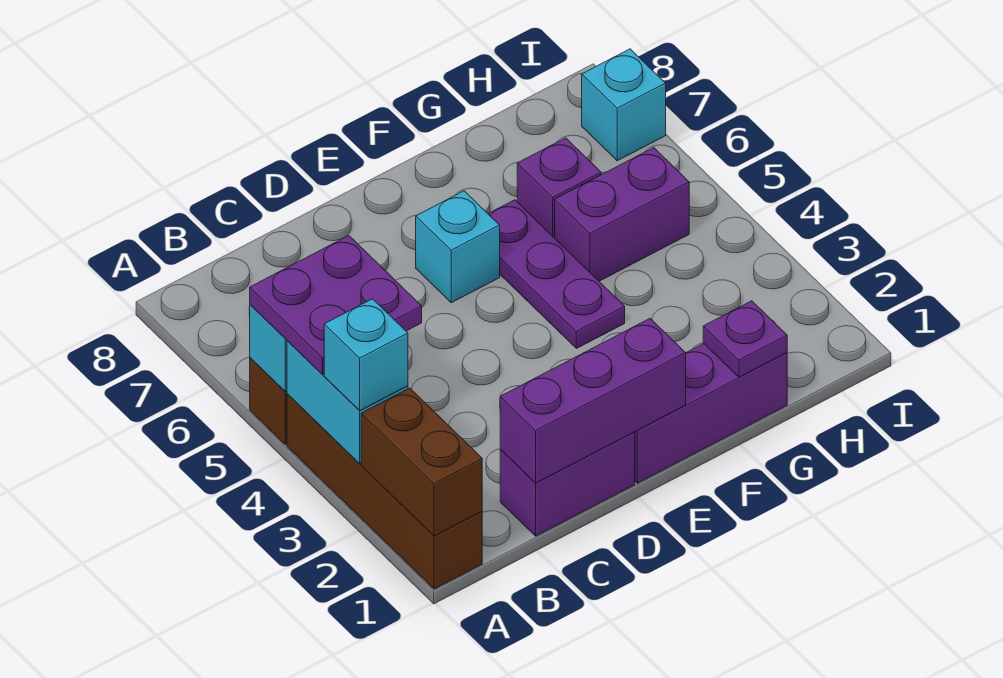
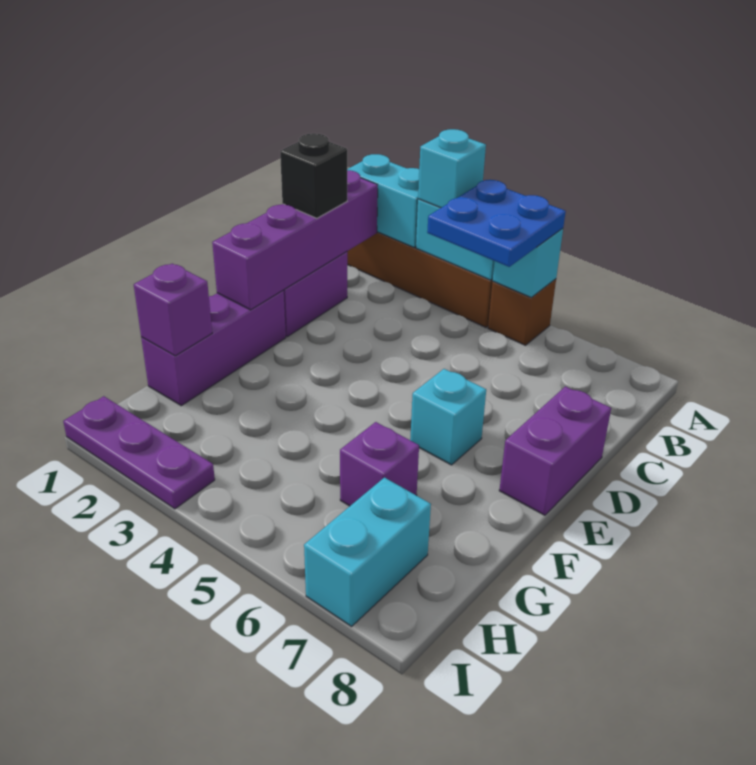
brown brick A1:A2 level 2 -> cyan brick A1:A2 level 2
purple plate A4:B5 level 3 -> blue plate A4:B5 level 3
purple brick C1:E1 level 2 -> purple brick B1:E1 level 2
none -> black brick C1 level 3
purple plate F4:F6 level 1 -> purple plate I1:I3 level 1
purple plate G1 level 2 -> purple brick G1 level 2
purple brick G5:H5 level 1 -> purple brick D8:E8 level 1
cyan brick I7 level 1 -> cyan brick H7:I7 level 1

